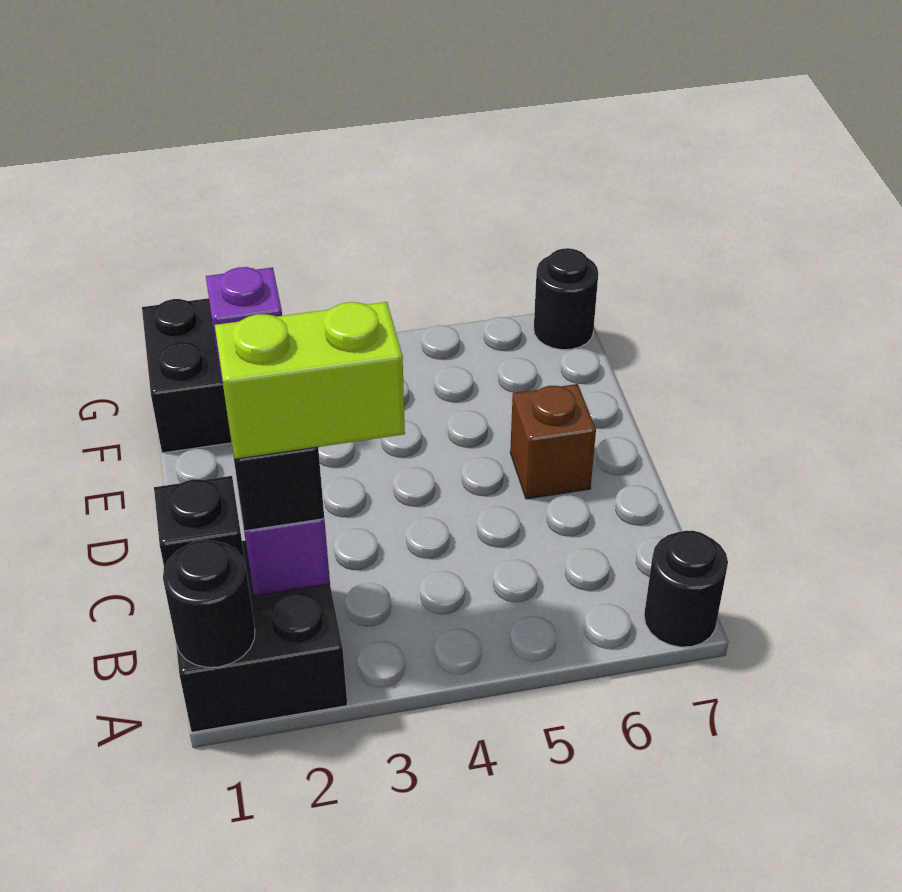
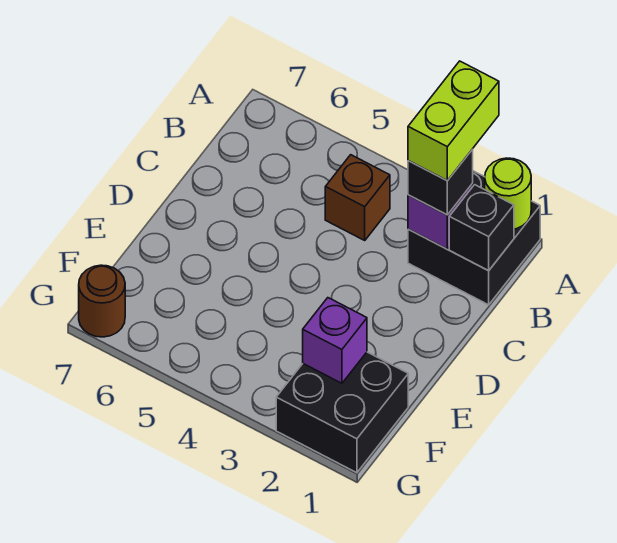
black round brick A1 level 2 -> lime round brick A1 level 2
black round brick A7 level 1 -> none
lime brick B2:B3 level 4 -> lime brick A2:B2 level 4
brown brick D6 level 1 -> brown brick B4 level 1
black round brick G7 level 1 -> brown round brick G7 level 1

